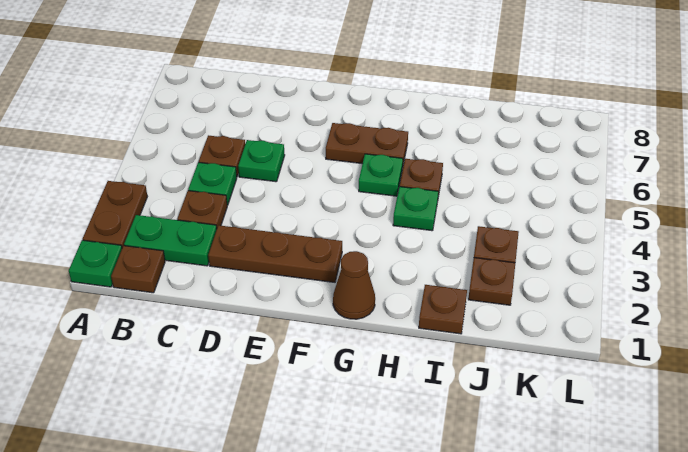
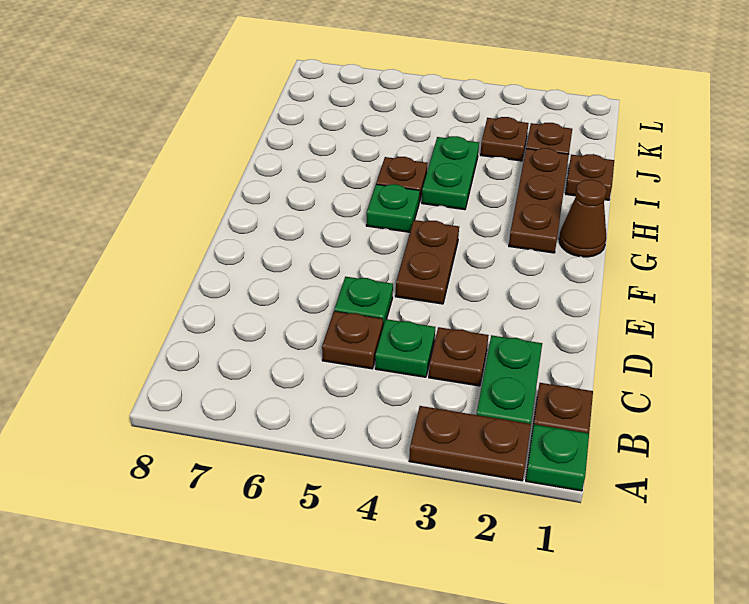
brown plate D2:F2 level 1 -> brown plate G2:I2 level 1
brown plate F6:G6 level 1 -> brown plate E4:F4 level 1
green plate H4 level 1 -> green plate H4:I4 level 1

